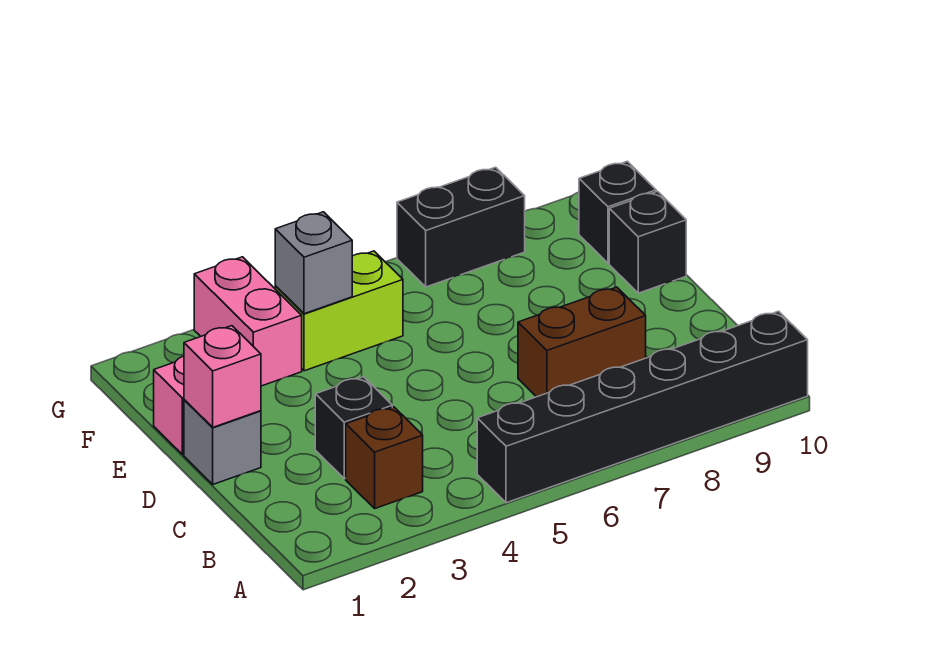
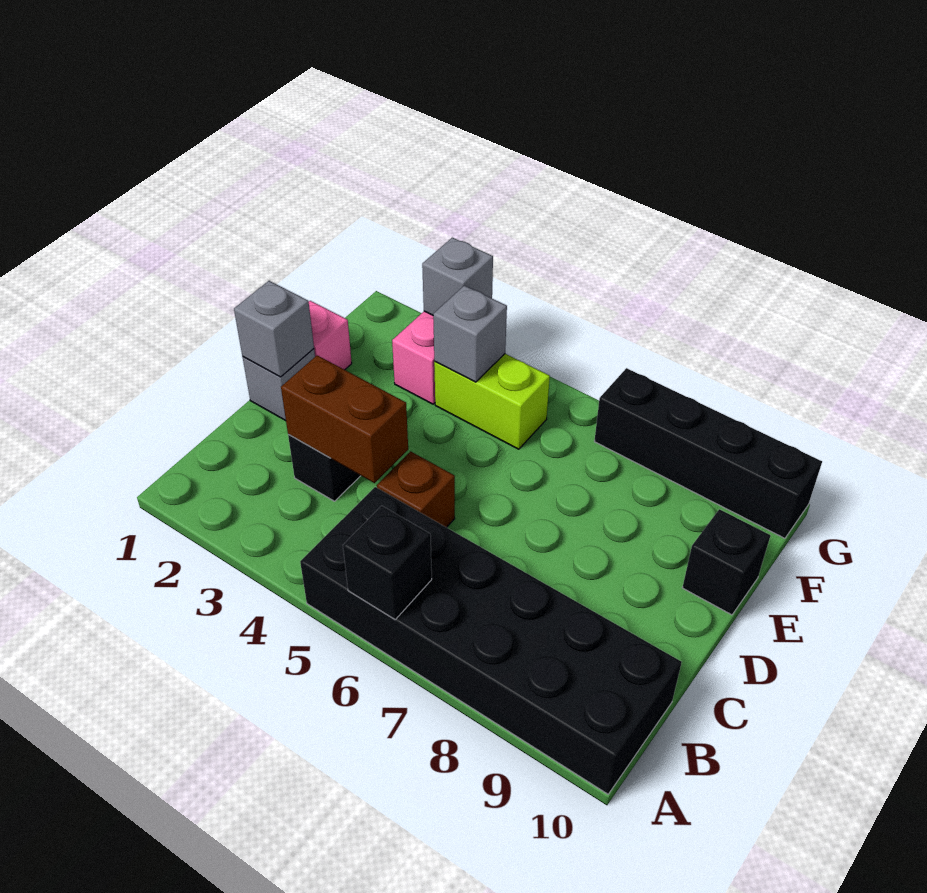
black brick A5:A10 level 1 -> black brick A5:B10 level 1
brown brick B3 level 1 -> brown brick C5 level 1
brown brick C7:C8 level 1 -> brown brick C3:C4 level 2
pink brick D1 level 2 -> grey brick D1 level 2
black brick F10 level 1 -> black brick A6 level 2
none -> grey brick G3 level 2
black brick G7:G8 level 1 -> black brick G7:G10 level 1

